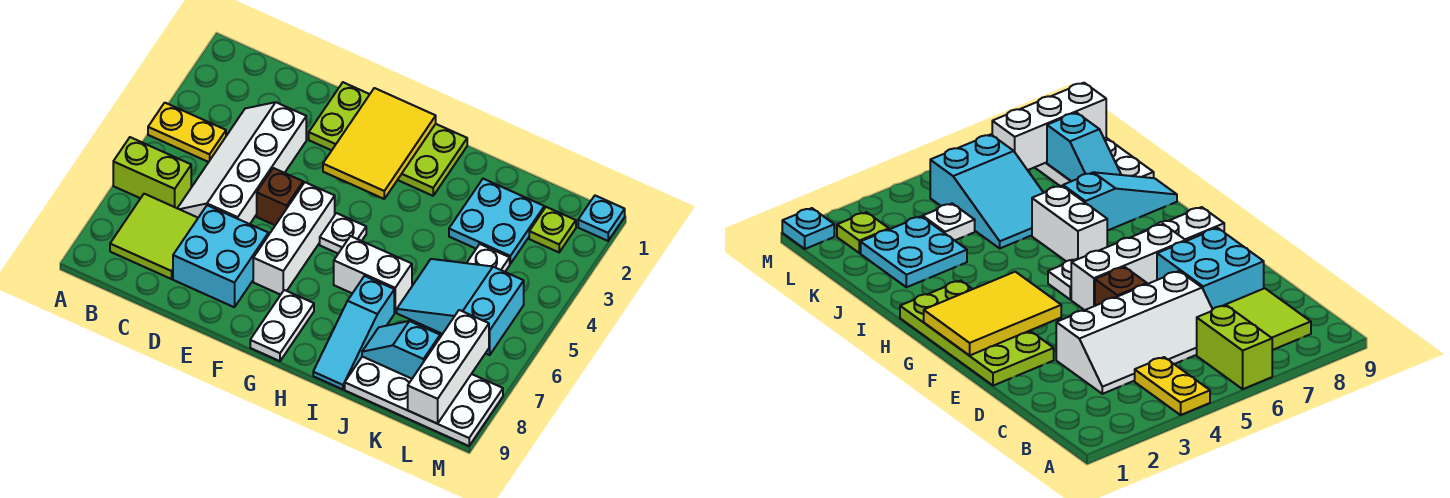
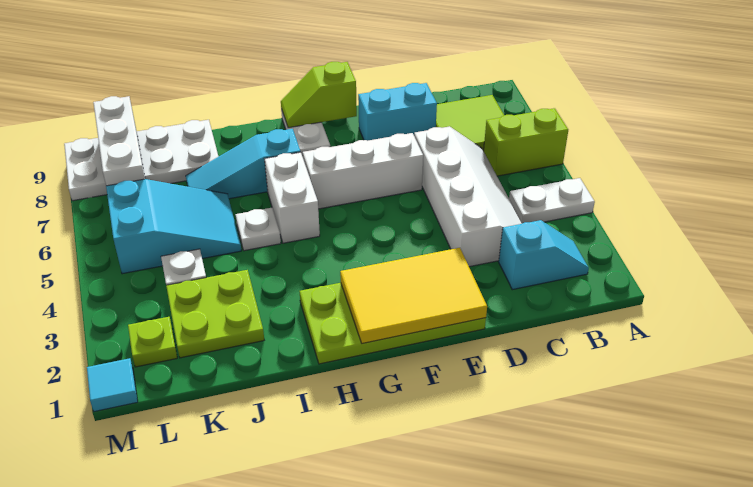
yellow plate A4:B4 level 1 -> white plate A4:B4 level 1
cyan brick D7:E8 level 1 -> cyan brick D8:E8 level 1
brown brick E5 level 1 -> none
yellow tile F1:G3 level 2 -> yellow tile E1:G2 level 2
white brick F5:F7 level 1 -> white brick E6:G6 level 1
none -> lime slope F9:G9 level 2 top F
white plate G5 level 1 -> white plate I5 level 1
white brick H6:I6 level 1 -> white brick H5:H6 level 1
cyan slope I7:I9 level 1 top 7 -> cyan slope H7:J7 level 1 top H
cyan plate J2:K3 level 1 -> lime plate J2:K3 level 1
cyan slope J8:K8 level 2 top K -> cyan slope B2:C2 level 1 top C
cyan plate M1 level 1 -> cyan tile M1 level 1

